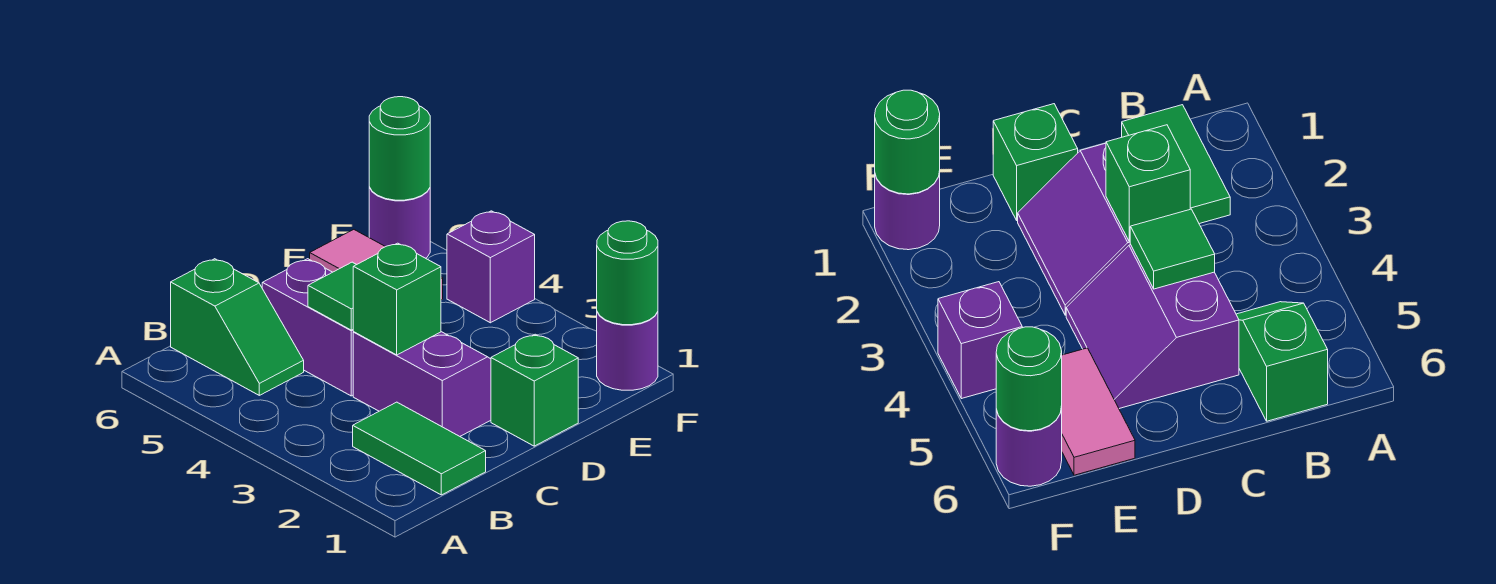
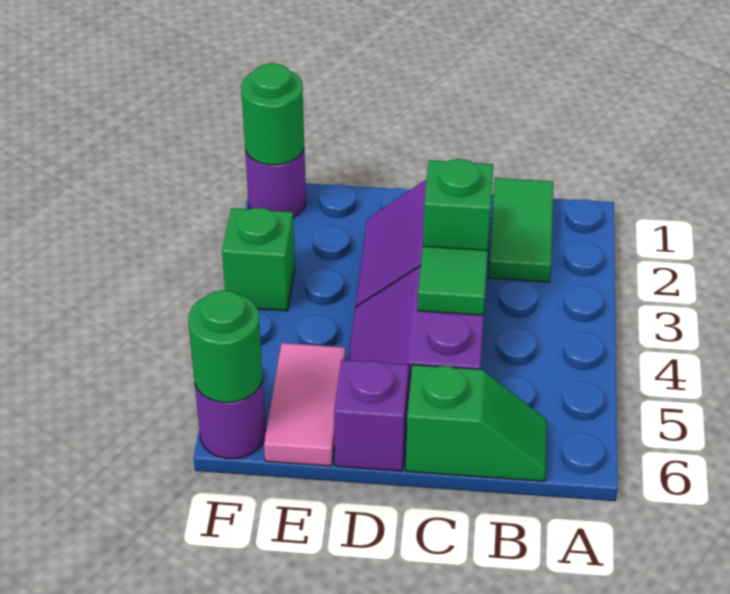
green slope B5:B6 level 1 top 6 -> green slope B6:C6 level 1 top C
green brick D1 level 1 -> green brick F3 level 1
purple brick F4 level 1 -> purple brick D6 level 1

